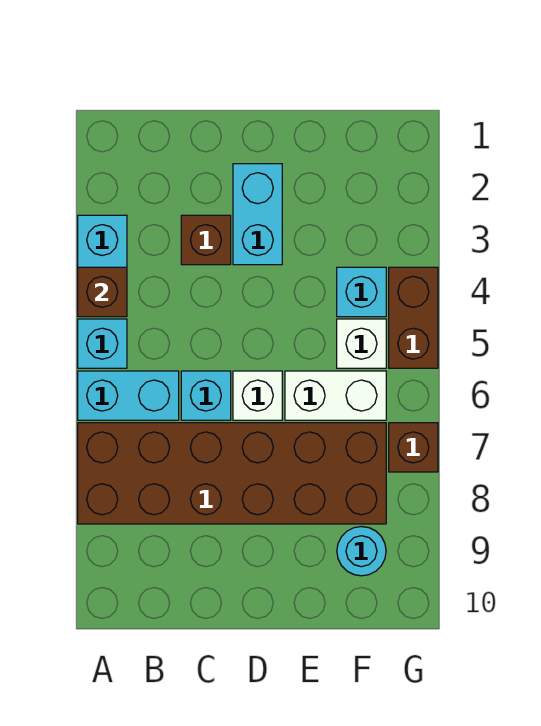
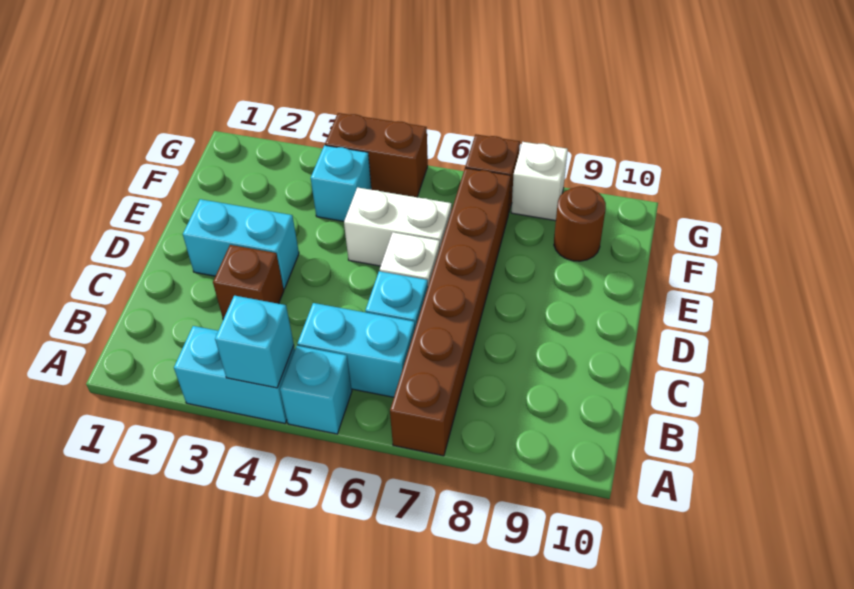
brown brick A4 level 2 -> cyan brick A4 level 2
cyan brick A6:B6 level 1 -> cyan brick B5:B6 level 1
brown brick A7:F8 level 1 -> brown brick A7:F7 level 1
white brick E6:F6 level 1 -> white brick E5:E6 level 1
white brick F5 level 1 -> white brick G8 level 1
cyan round brick F9 level 1 -> brown round brick F9 level 1

